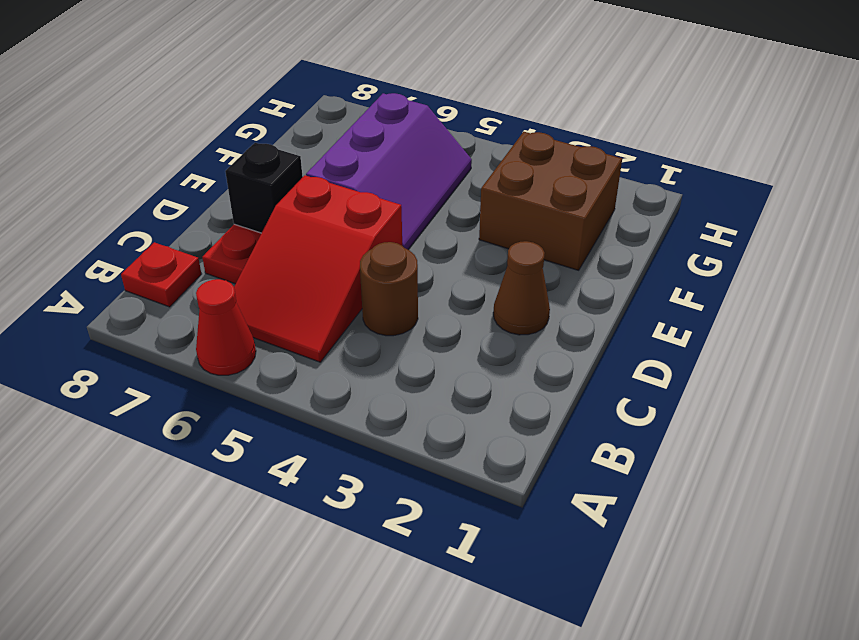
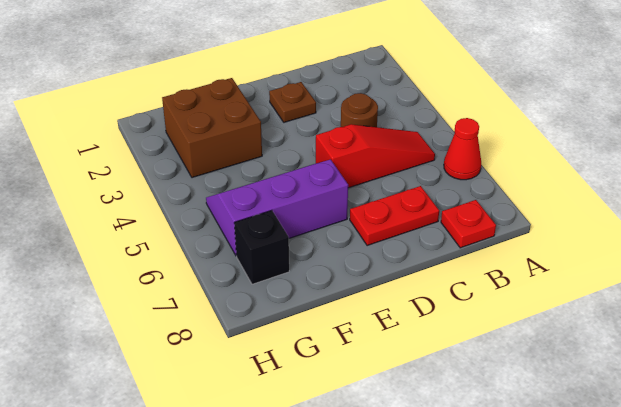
red slope B5:D6 level 1 top D -> red slope B5:D5 level 1 top D
brown cone D2 level 1 -> brown plate D2 level 1
black brick D7 level 2 -> black brick G7 level 1

